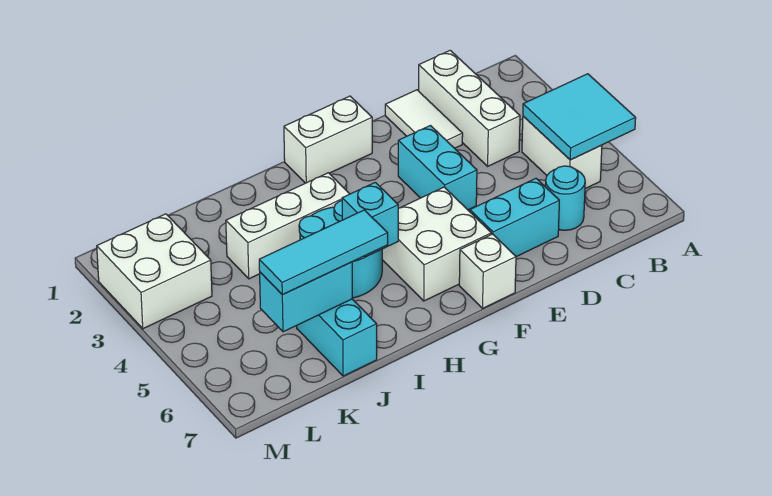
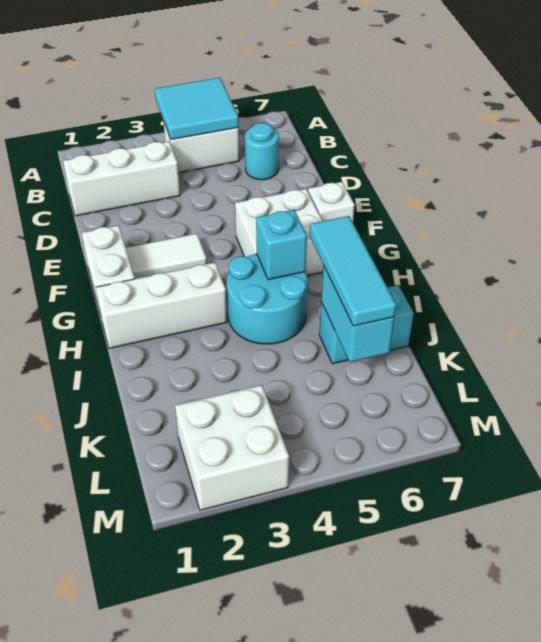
white tile D1:D2 level 1 -> white tile F2:F3 level 1
cyan brick D6:E6 level 1 -> none
cyan brick E3:E4 level 1 -> none
white brick H3:J3 level 1 -> white brick H1:H3 level 1

